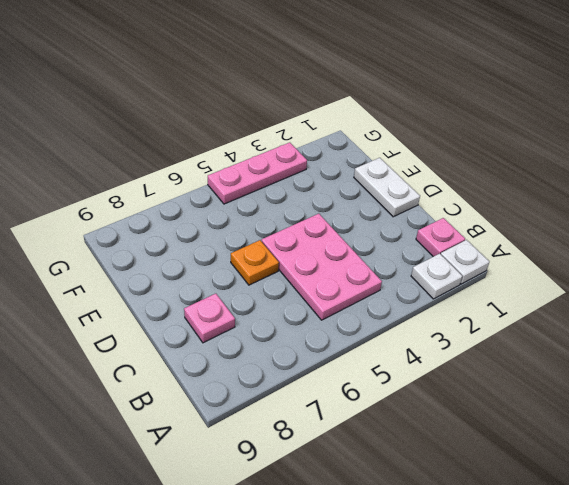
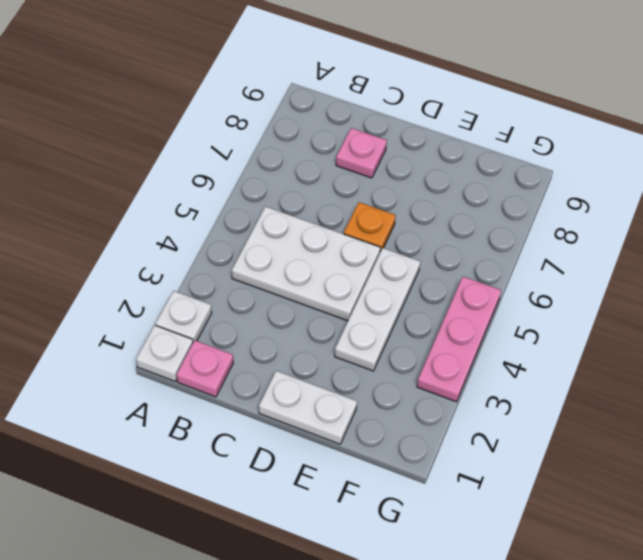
pink plate B4:D5 level 1 -> white plate B4:D5 level 1
none -> white plate E3:E5 level 1

